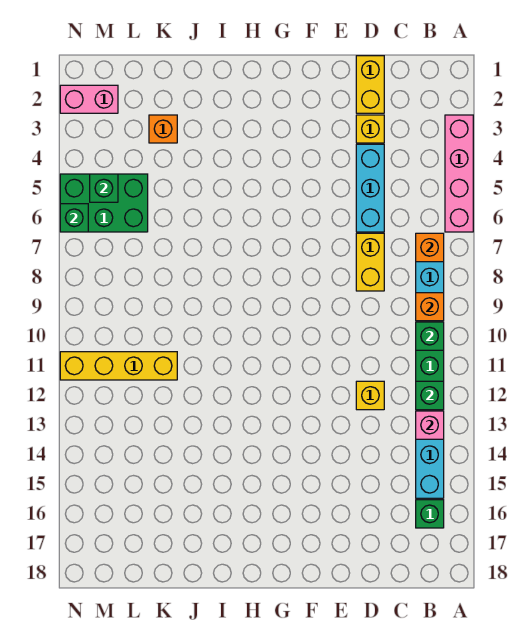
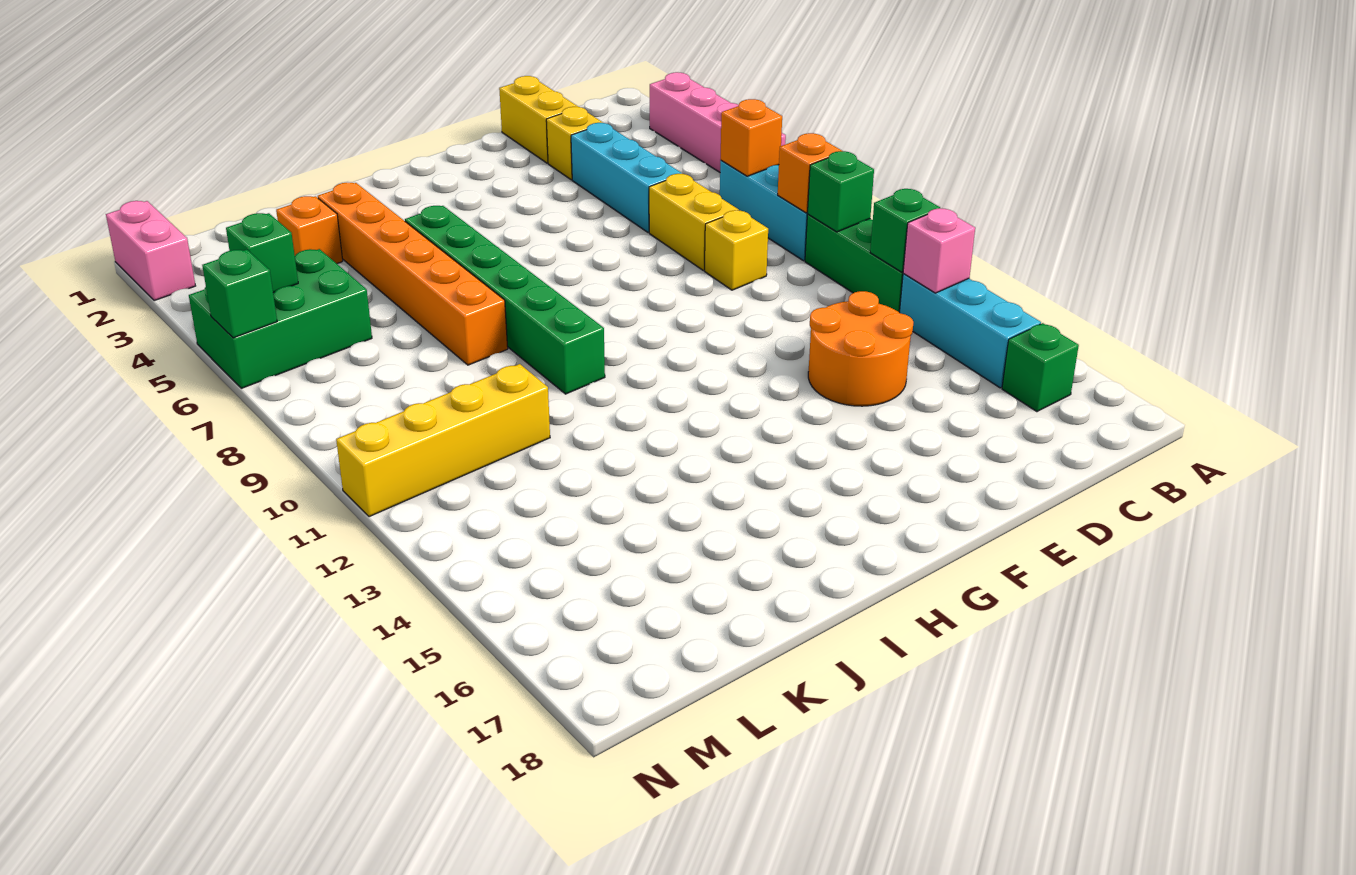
yellow brick D12 level 1 -> yellow brick D9 level 1
none -> orange round brick D13:E14 level 1
none -> green brick I5:I10 level 1
none -> orange brick J3:J8 level 1
pink brick M2:N2 level 1 -> pink brick N1:N2 level 1

